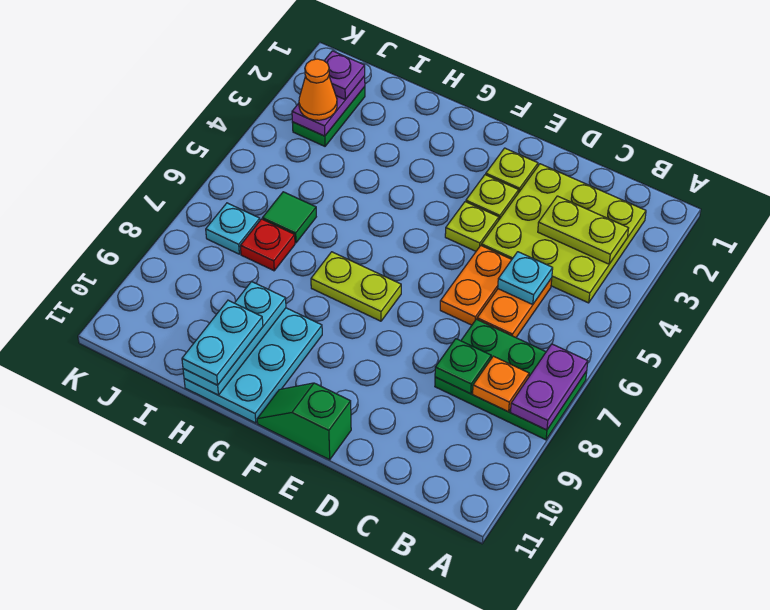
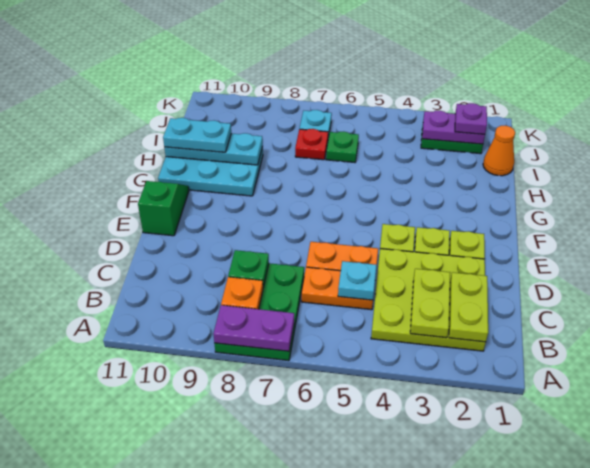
lime plate F7:G7 level 1 -> lime plate B2:C2 level 2
green tile I6 level 1 -> green plate I6 level 1
orange cone J3 level 3 -> orange cone I1 level 1

